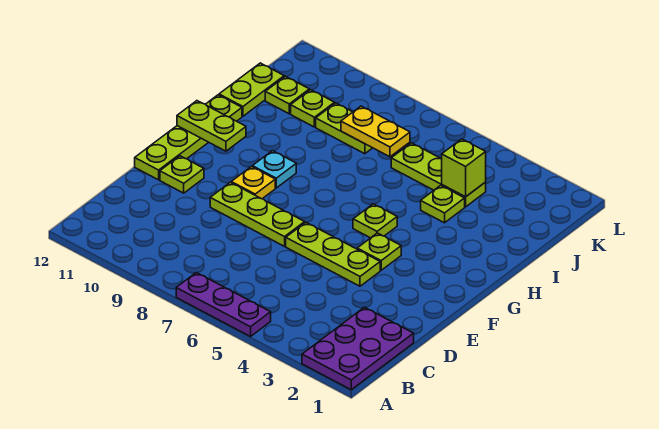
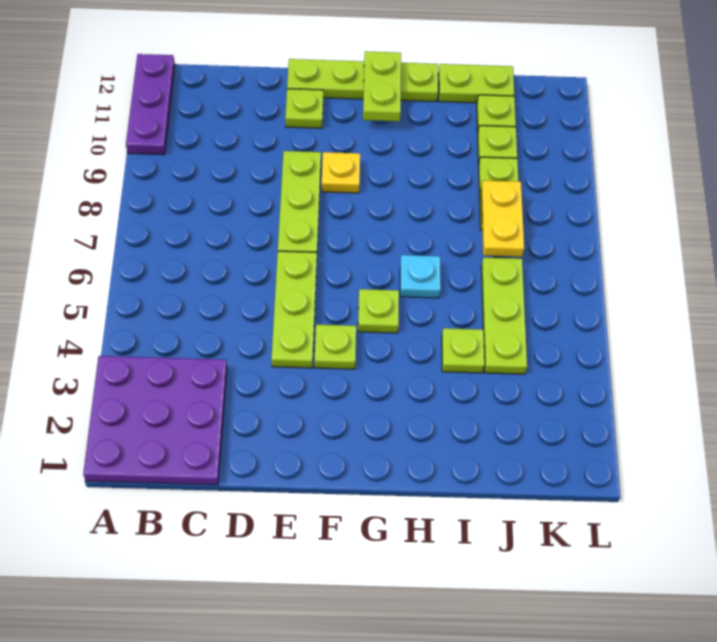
purple plate A1:C2 level 1 -> purple plate A1:C3 level 1
purple plate A5:A7 level 1 -> purple plate A10:A12 level 1
cyan plate G9 level 1 -> cyan plate H6 level 1
lime brick J4 level 2 -> none

